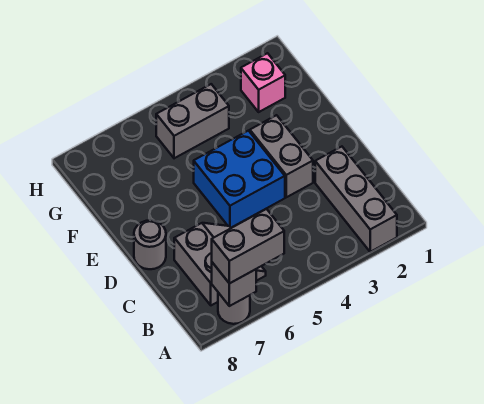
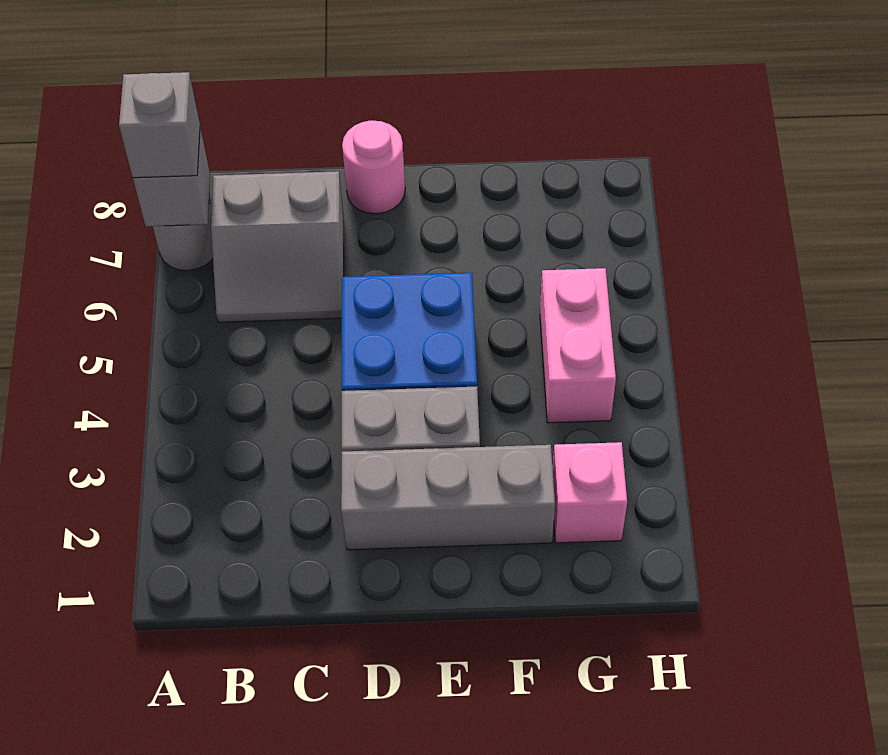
grey brick A2:C2 level 1 -> grey brick D2:F2 level 1
grey brick A6:A7 level 3 -> grey brick A7 level 3
grey round brick D8 level 1 -> pink round brick D8 level 1
grey brick G4:G5 level 1 -> pink brick G4:G5 level 1

